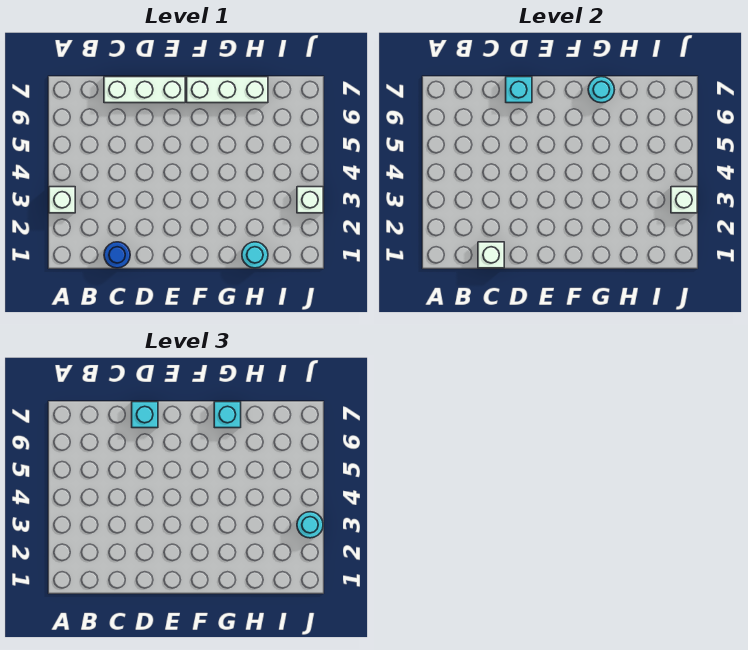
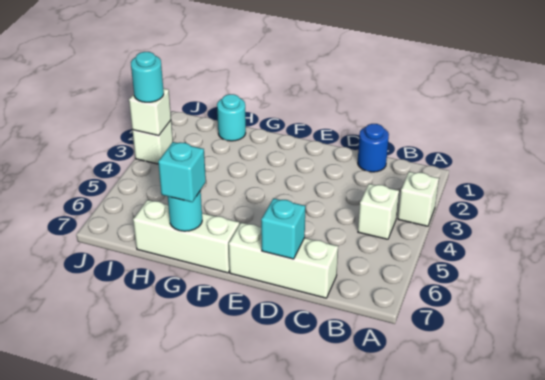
white brick C1 level 2 -> white brick B4 level 1
cyan brick D7 level 3 -> none

